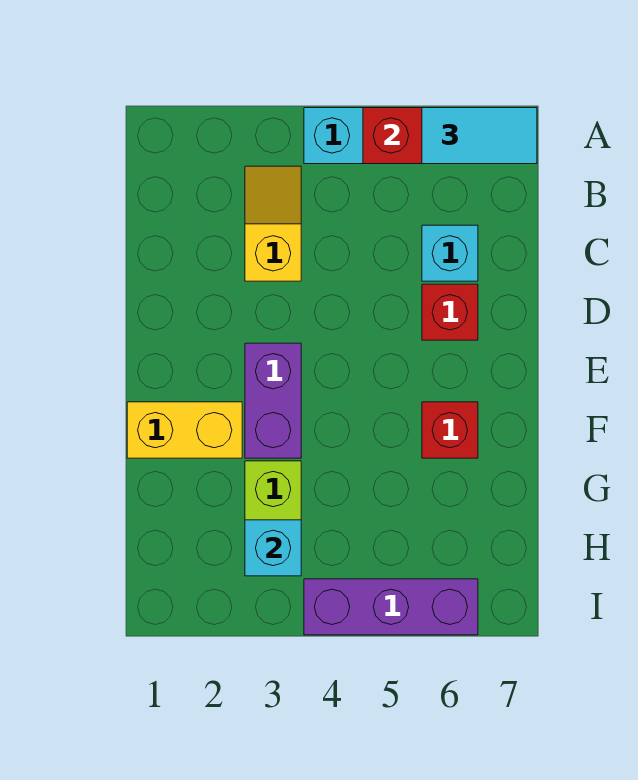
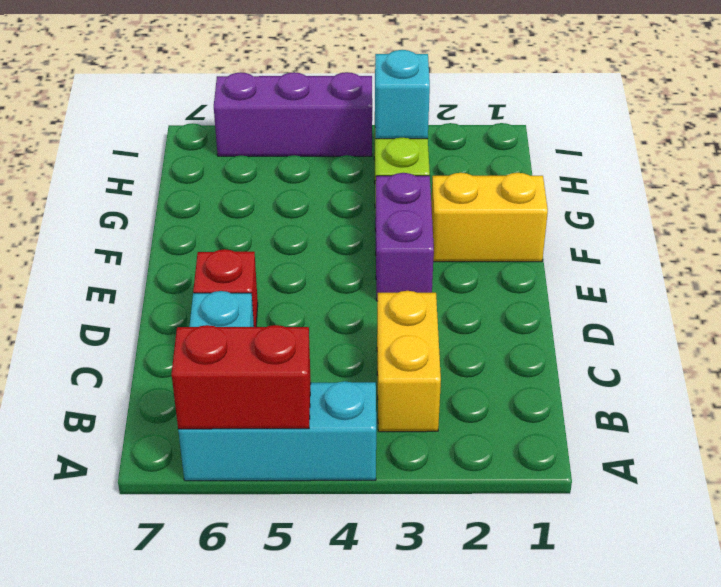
cyan tile A6:A7 level 3 -> none
yellow slope B3:C3 level 1 top C -> yellow brick B3:C3 level 1
red brick F6 level 1 -> none

